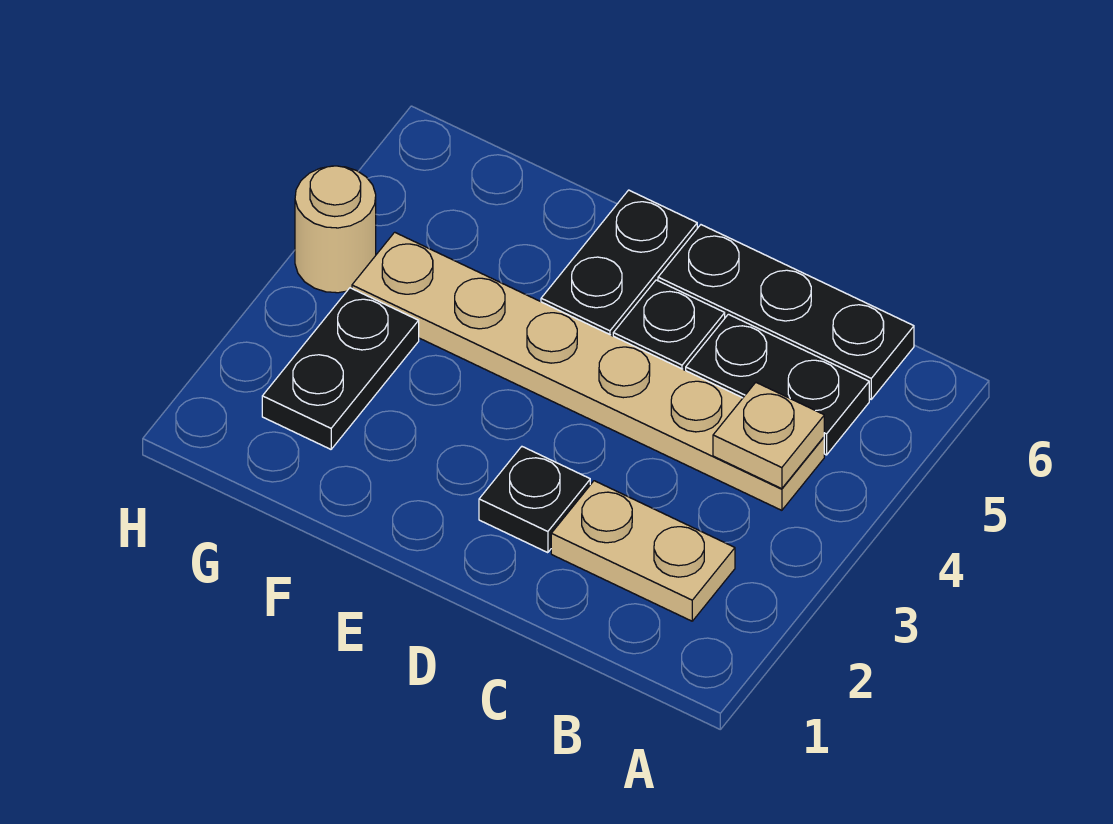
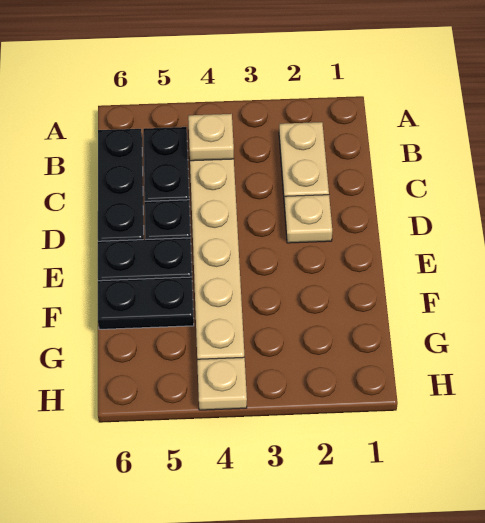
black plate D2 level 1 -> tan plate D2 level 1
black plate G2:G3 level 1 -> black plate F5:F6 level 1
tan round brick H4 level 1 -> tan plate H4 level 1

